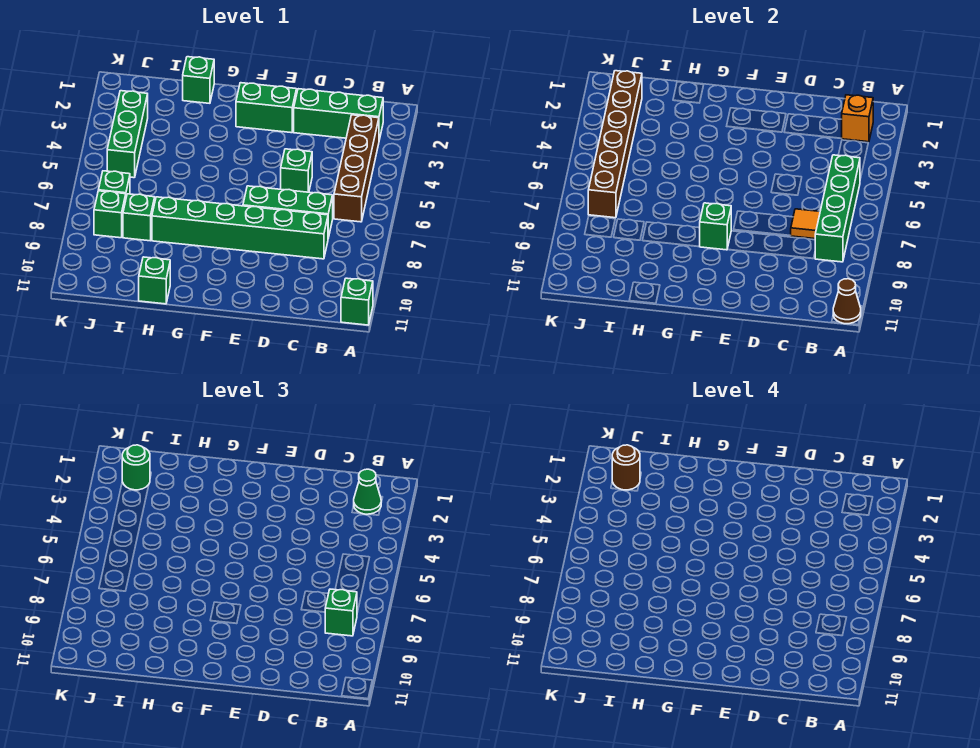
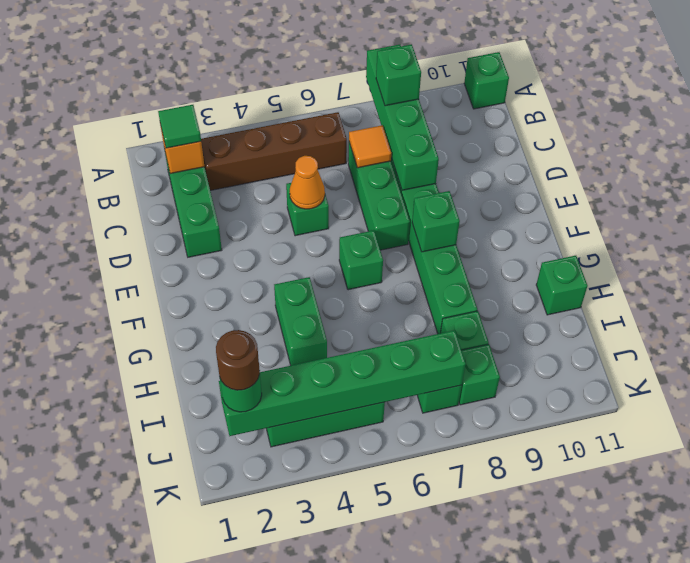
brown cone A11 level 2 -> none
green cone B2 level 3 -> green tile B2 level 3
green brick B5:B8 level 2 -> green brick A8:D8 level 2
none -> orange cone D5 level 2
green brick E2:F2 level 1 -> green brick G4:H4 level 1
green brick H1 level 1 -> green brick F6 level 1
brown brick J2:J7 level 2 -> green brick J2:J7 level 2

